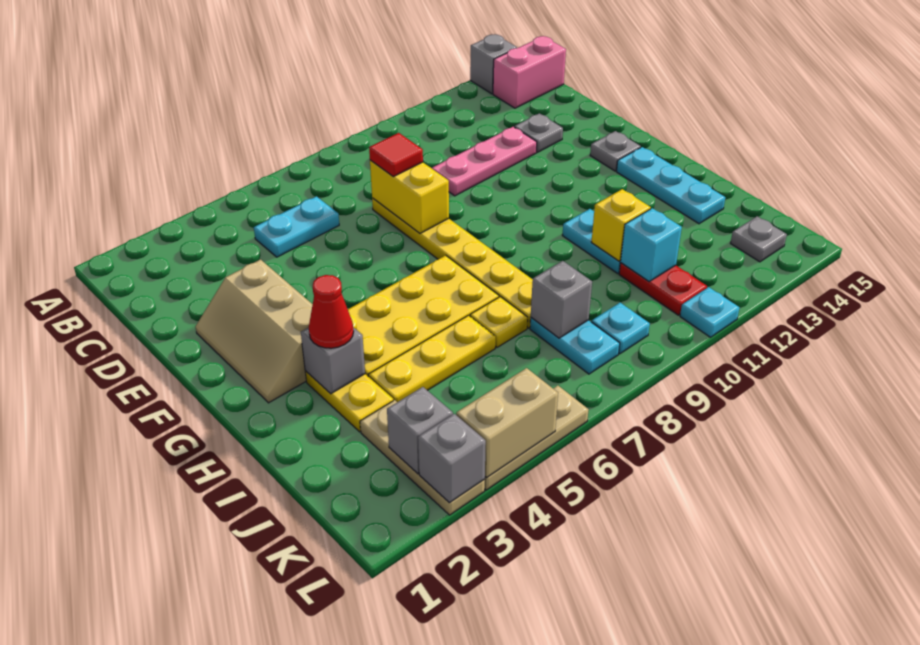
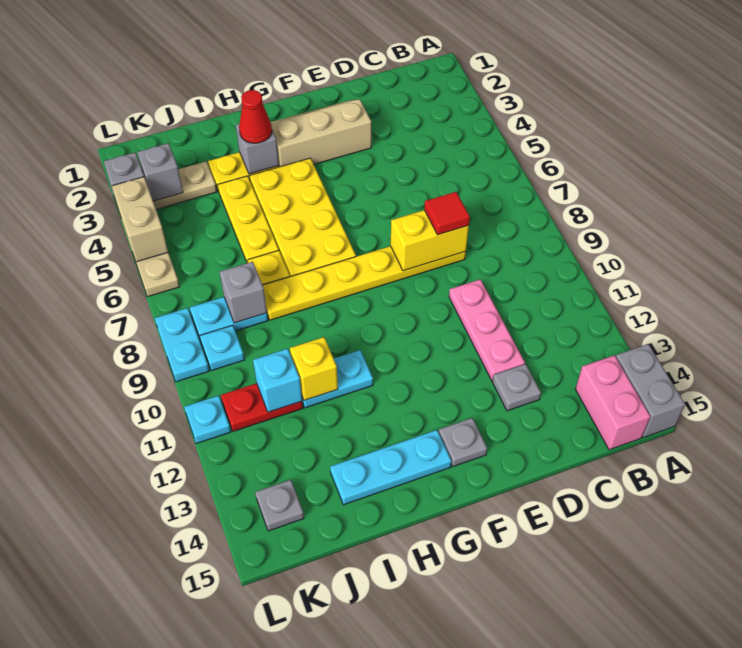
grey brick A14 level 1 -> grey brick A14:A15 level 1
cyan plate C5:C6 level 1 -> cyan plate L8:L9 level 1

